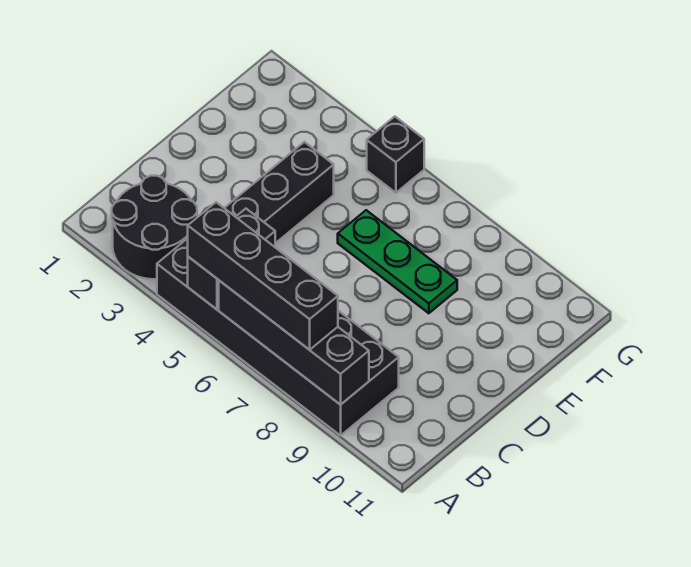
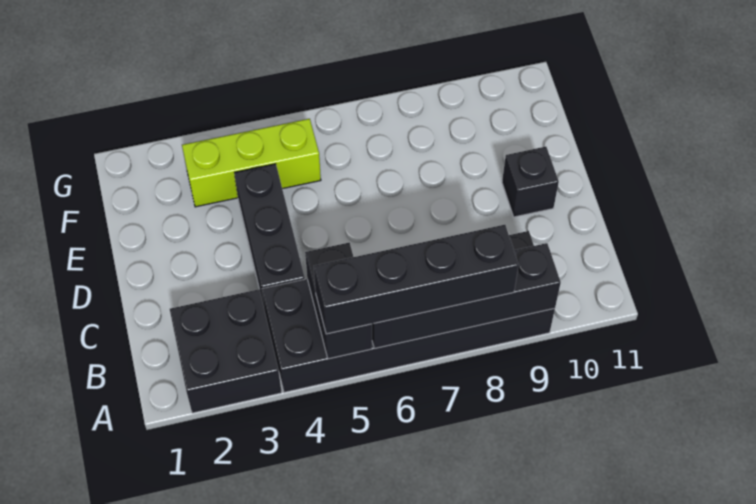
black round brick A2:B3 level 1 -> black brick A2:B3 level 1
green plate E6:E8 level 1 -> none
none -> lime brick F3:F5 level 1
black brick G5 level 1 -> black brick D10 level 1

